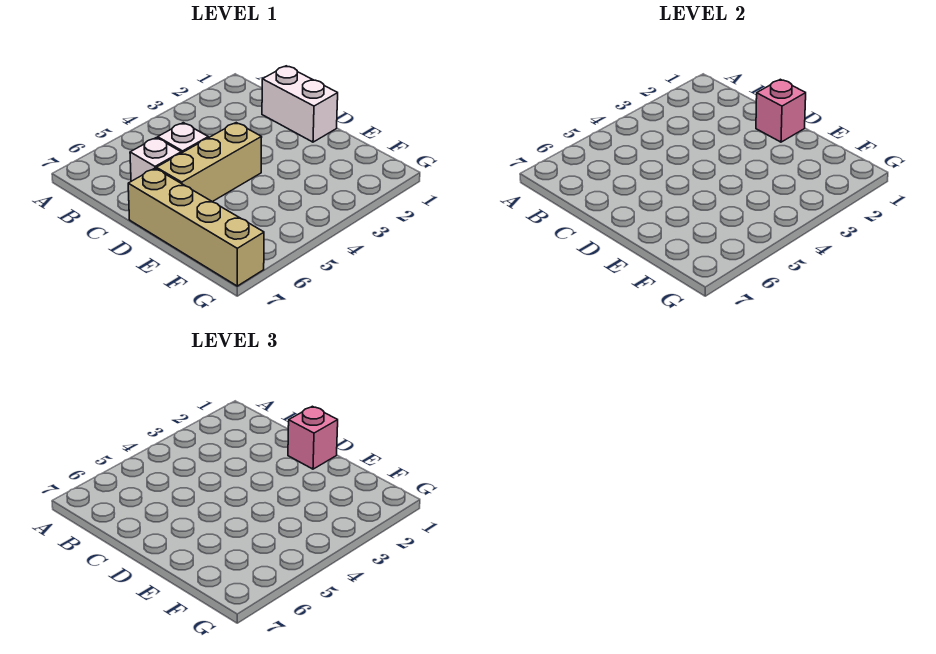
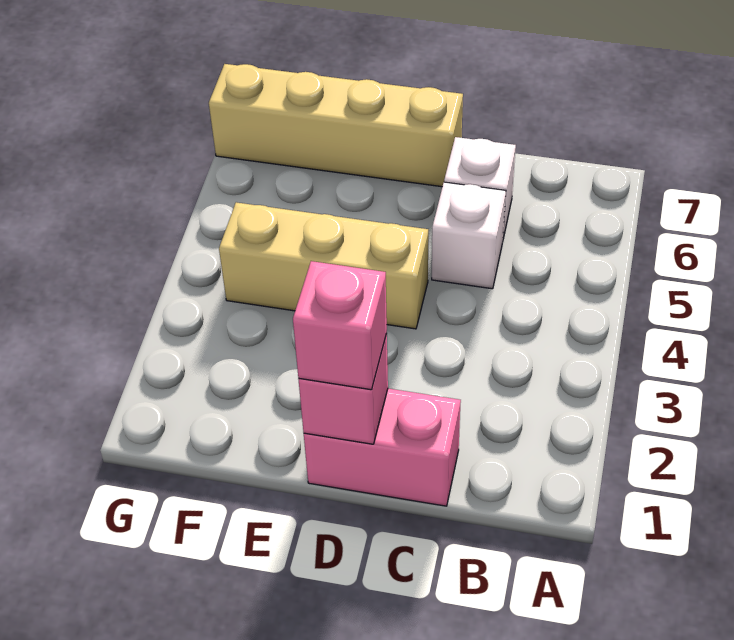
white brick C1:D1 level 1 -> pink brick C1:D1 level 1
tan brick D4:D6 level 1 -> tan brick D4:F4 level 1

